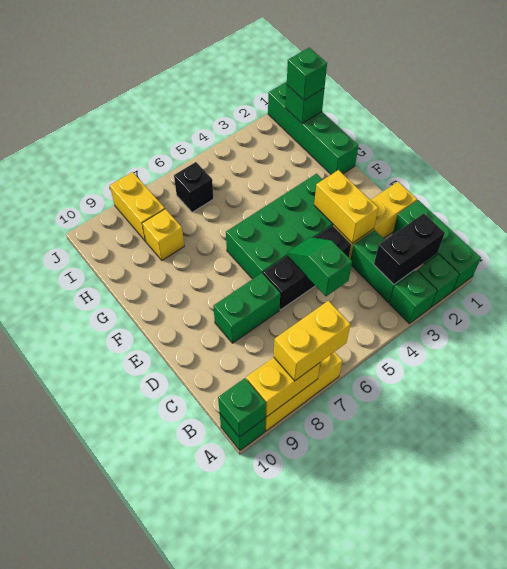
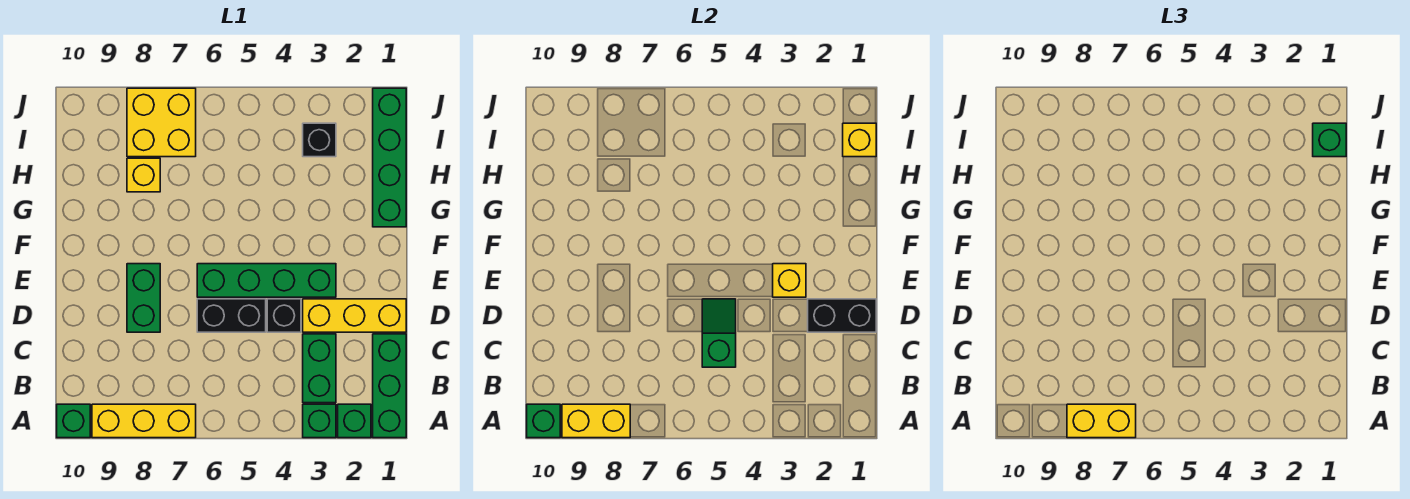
black brick B2:B3 level 2 -> black brick D1:D2 level 2
yellow brick D3:E3 level 2 -> yellow brick E3 level 2
green brick D7:D8 level 1 -> green brick D8:E8 level 1
green brick E3:F6 level 1 -> green brick E3:E6 level 1
green brick I1 level 2 -> yellow brick I1 level 2
black brick I6 level 1 -> black brick I3 level 1
yellow brick I8:J8 level 1 -> yellow brick I7:J8 level 1

